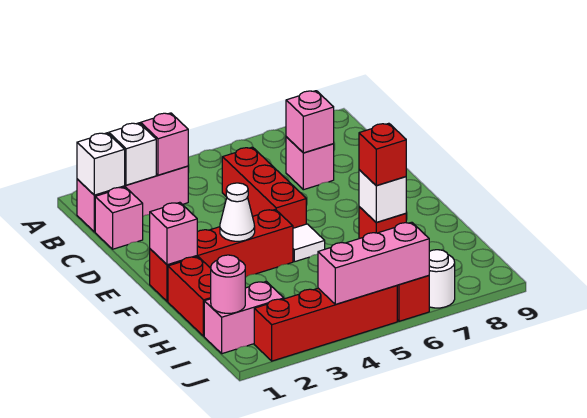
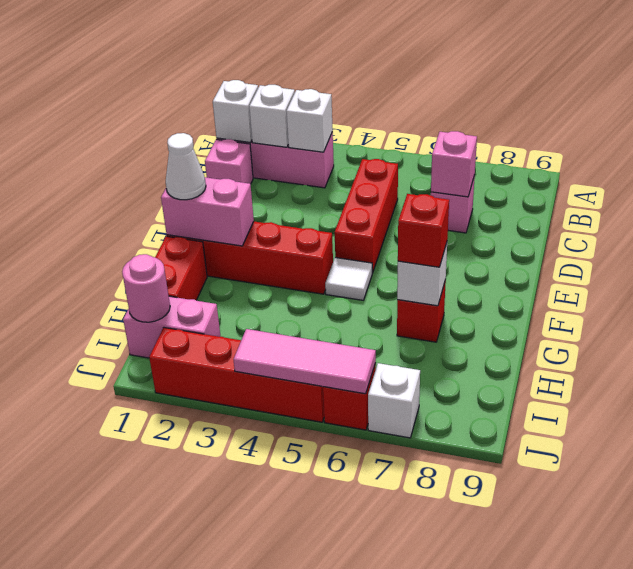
pink brick B3 level 2 -> white brick B3 level 2
pink brick F1 level 2 -> pink brick F1:F2 level 2
white cone F3 level 2 -> white cone F1 level 3
pink brick J4:J6 level 2 -> pink tile J4:J6 level 2
white round brick J7 level 1 -> white brick J7 level 1

